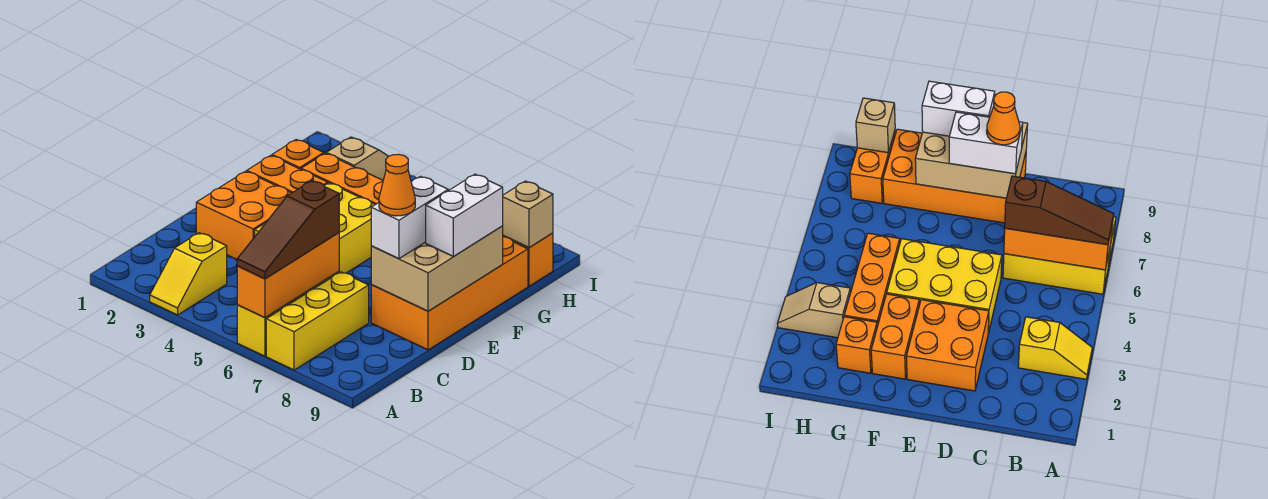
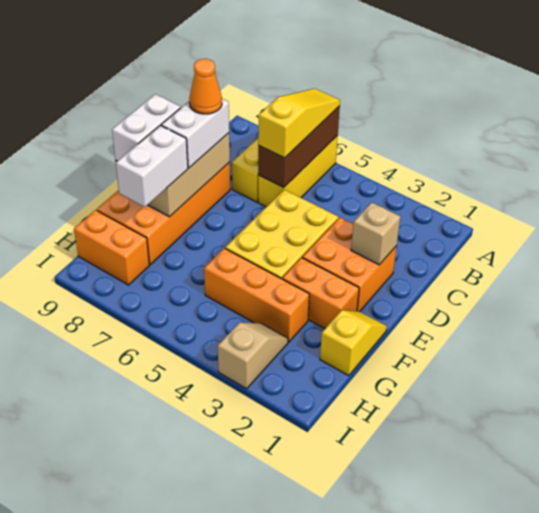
yellow slope A3:B3 level 1 top B -> yellow slope F1:G1 level 1 top G
orange brick A6:C6 level 2 -> brown brick A6:C6 level 2
brown slope A6:C6 level 3 top C -> yellow slope A6:C6 level 3 top C
none -> white brick F8:G8 level 3
orange brick G2 level 1 -> none
tan slope H3:I3 level 1 top H -> tan slope H3:I3 level 1 top I
tan brick H9 level 2 -> tan brick D2 level 2

